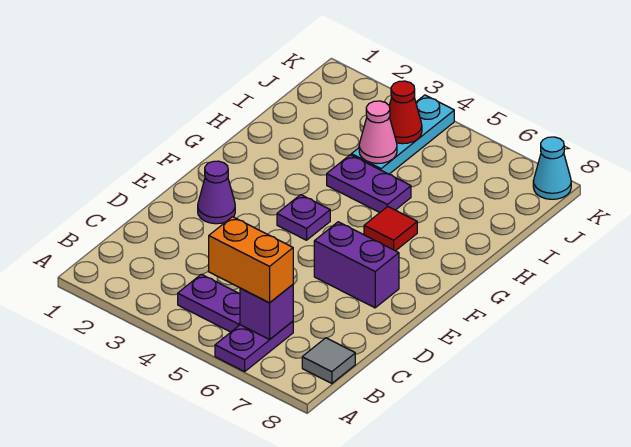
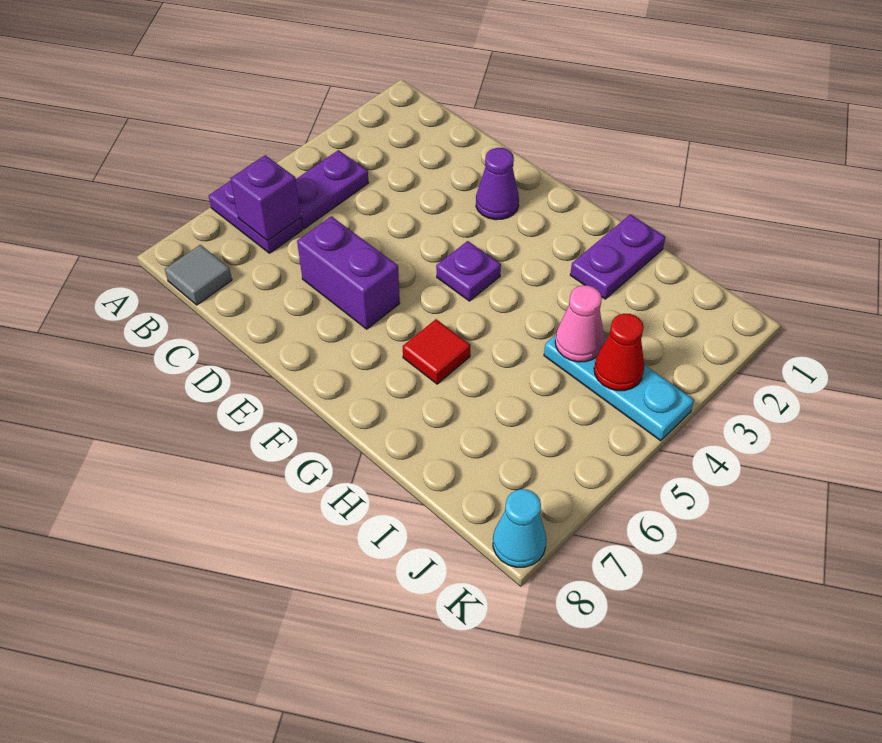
orange brick B5:B6 level 3 -> none
purple brick E6:E7 level 1 -> purple brick D6:E6 level 1
purple plate H4:H5 level 1 -> purple plate H1:H2 level 1

